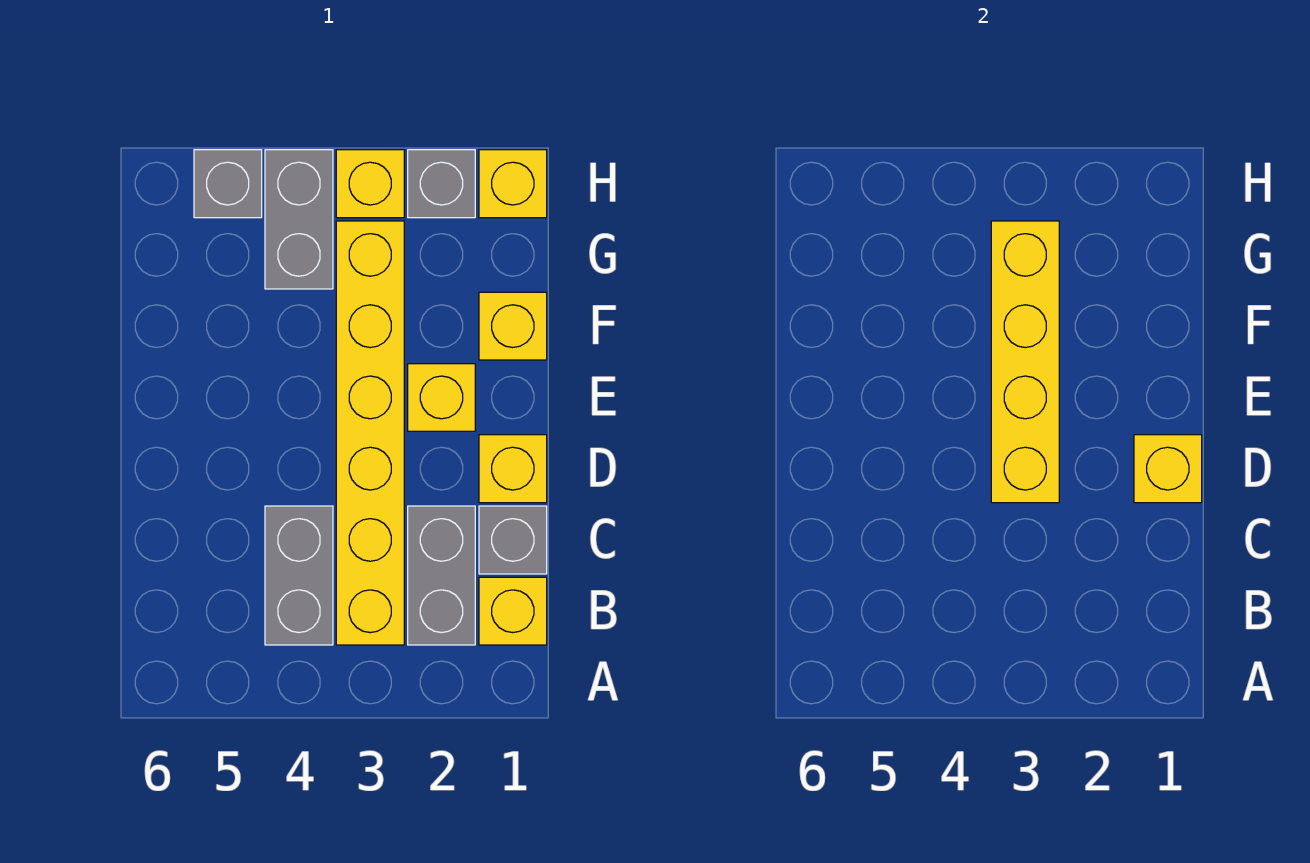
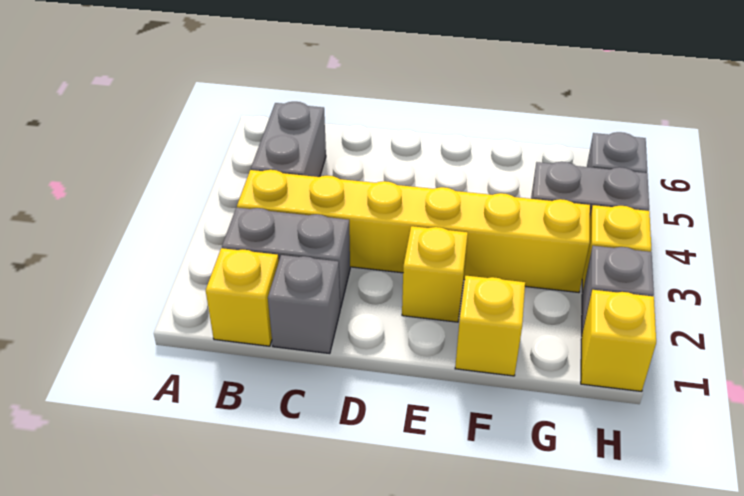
grey brick B4:C4 level 1 -> grey brick B4:B5 level 1
yellow brick D1 level 1 -> none
yellow brick D1 level 2 -> none
yellow brick D3:G3 level 2 -> none

